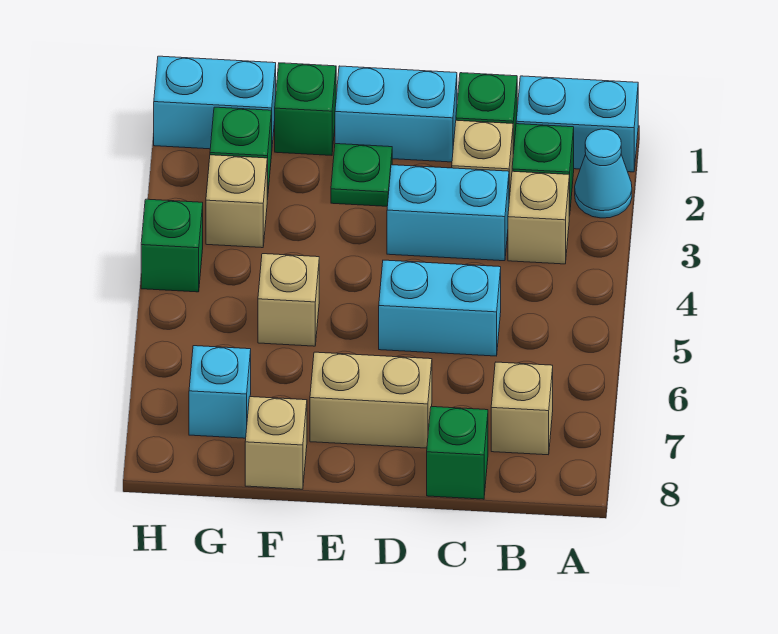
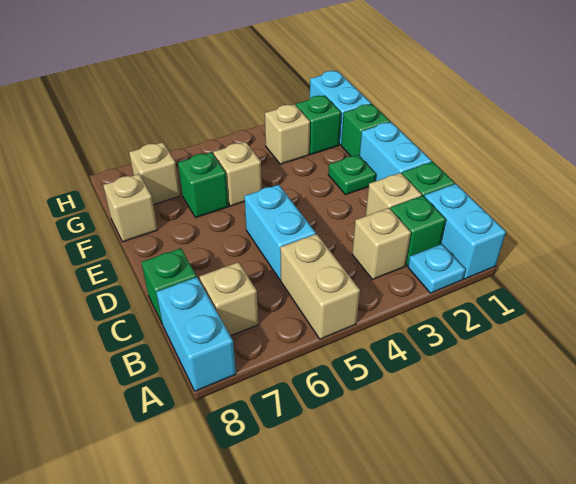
cyan cone A2 level 1 -> cyan plate A2 level 1
cyan brick C3:D3 level 1 -> cyan brick A8:B8 level 1
tan brick D7:E7 level 1 -> tan brick A5:B5 level 1
cyan brick G7 level 1 -> tan brick G7 level 1
green brick H4 level 1 -> green brick F6 level 1

